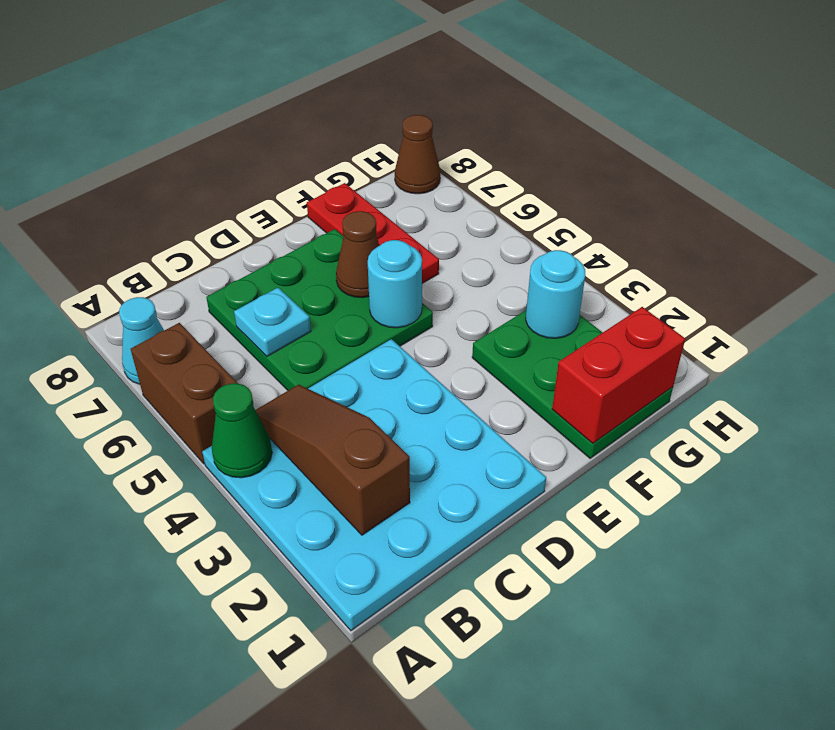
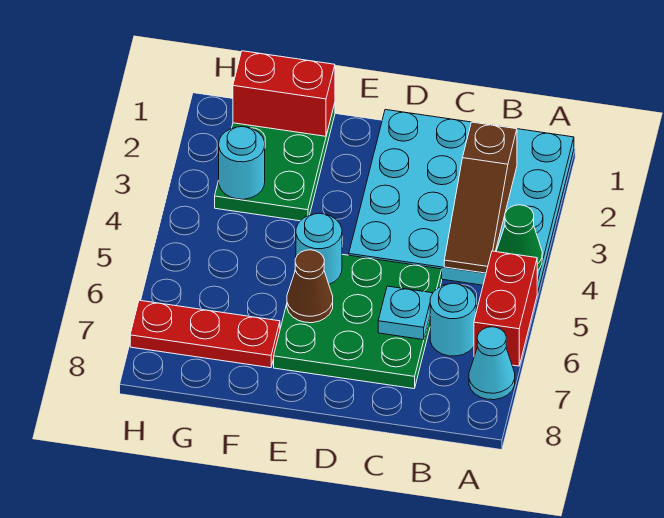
brown brick A5:A6 level 1 -> red brick A5:A6 level 1
none -> cyan round brick B6 level 1
red plate F6:F8 level 1 -> red plate F7:H7 level 1
brown cone H8 level 1 -> none

